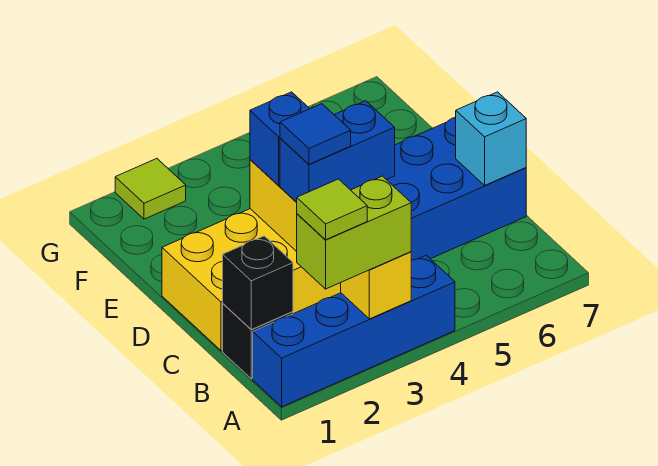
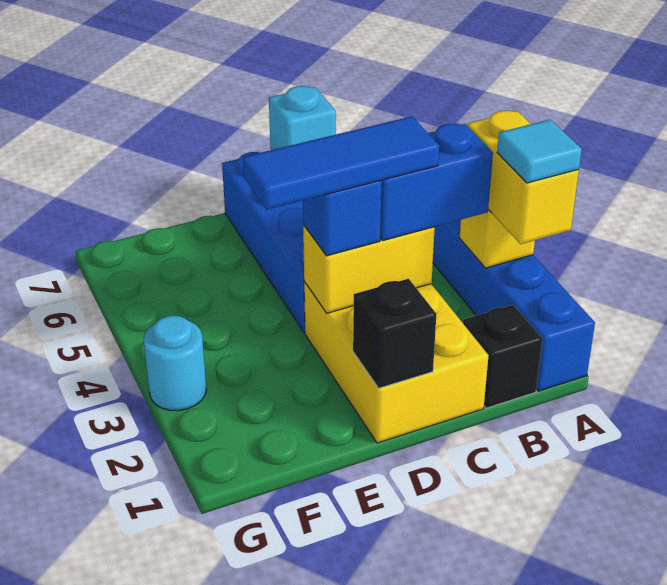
lime brick A2:A3 level 3 -> yellow brick A2:A3 level 3
lime tile A2 level 4 -> cyan tile A2 level 4
black brick B1 level 2 -> black brick D1 level 2
blue brick C3:C4 level 3 -> blue brick B3:C3 level 3
blue tile C3 level 4 -> blue tile C3:E3 level 4
lime tile G2 level 1 -> none
none -> cyan round brick G3 level 1

